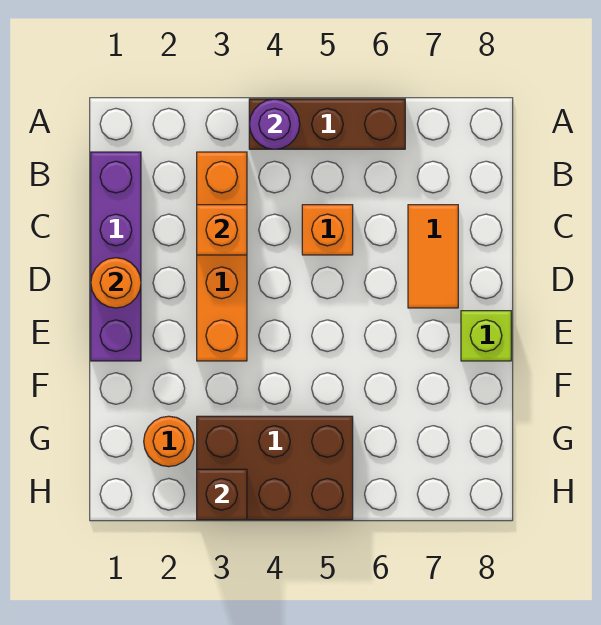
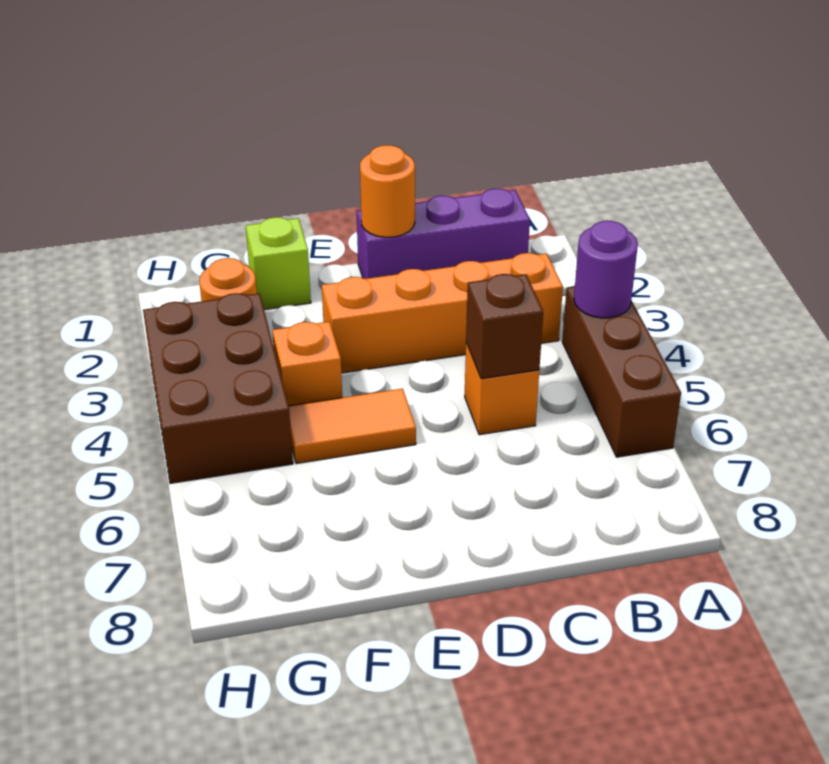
purple brick B1:E1 level 1 -> purple brick B1:D1 level 1
orange brick C3 level 2 -> orange brick F4 level 1
orange tile C7:D7 level 1 -> orange tile E5:F5 level 1
lime brick E8 level 1 -> lime brick F1 level 1
brown brick H3 level 2 -> brown brick C5 level 2

